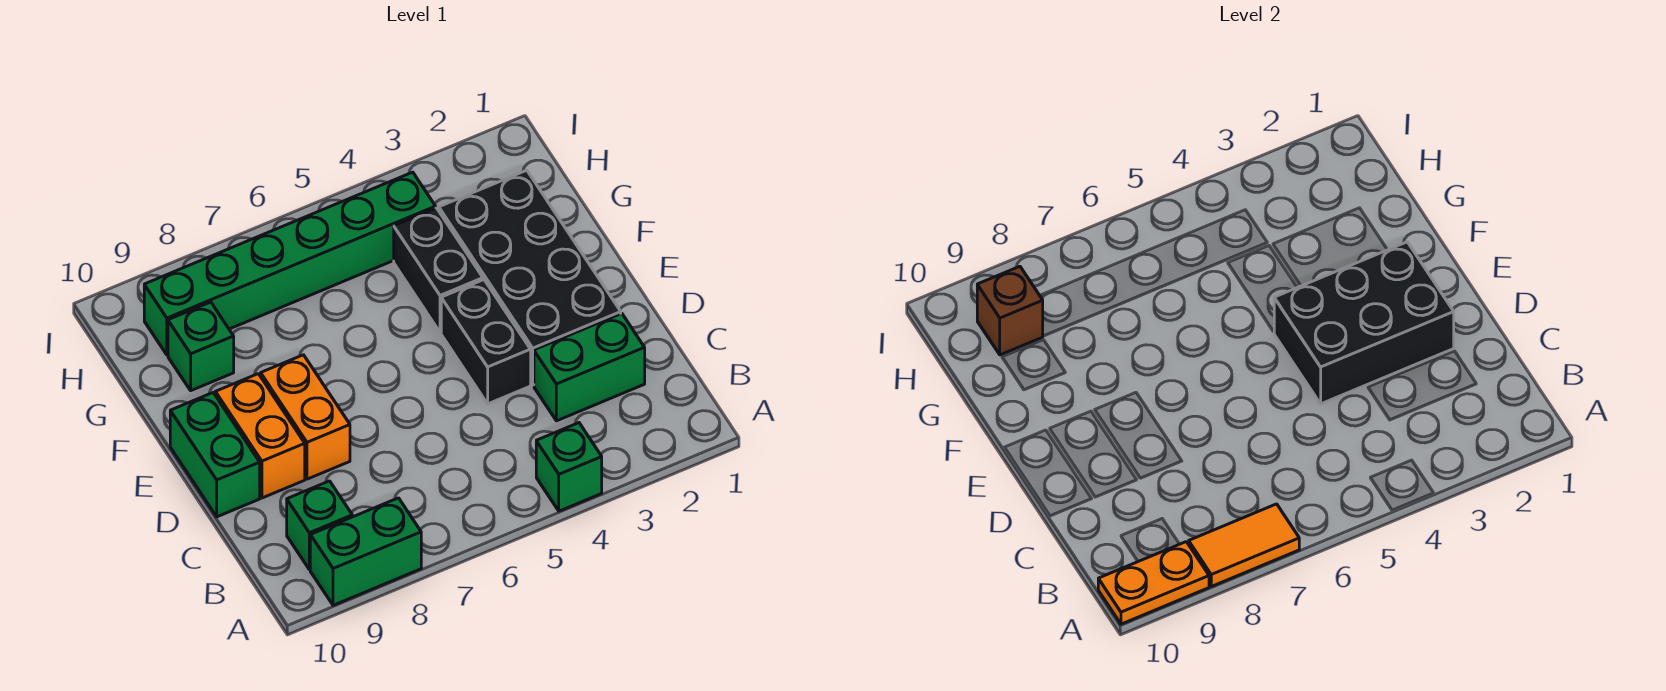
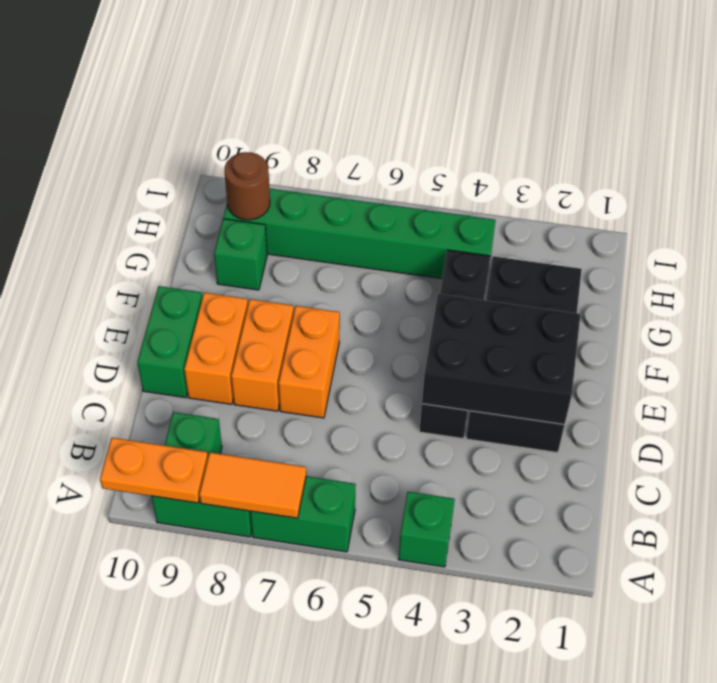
green brick C2:C3 level 1 -> green brick A6:A7 level 1
none -> orange brick D7:E7 level 1
brown brick H9 level 2 -> brown round brick H9 level 2

